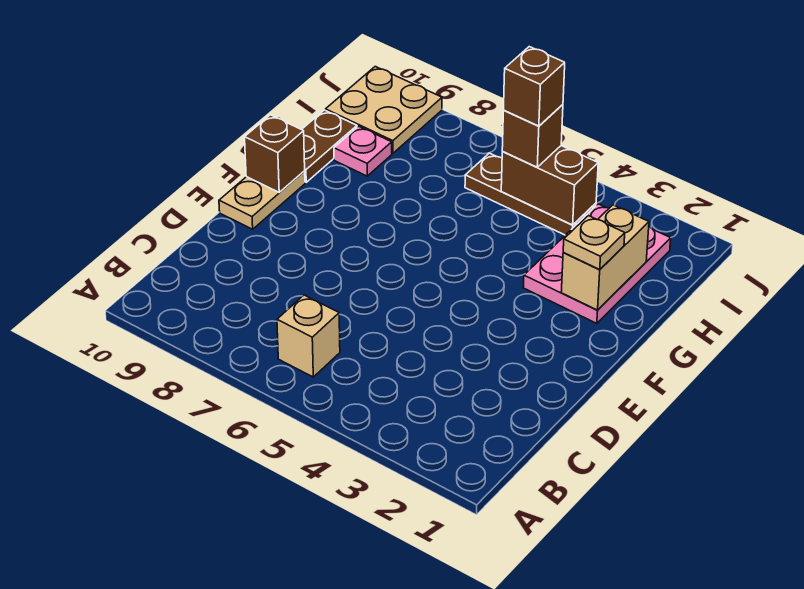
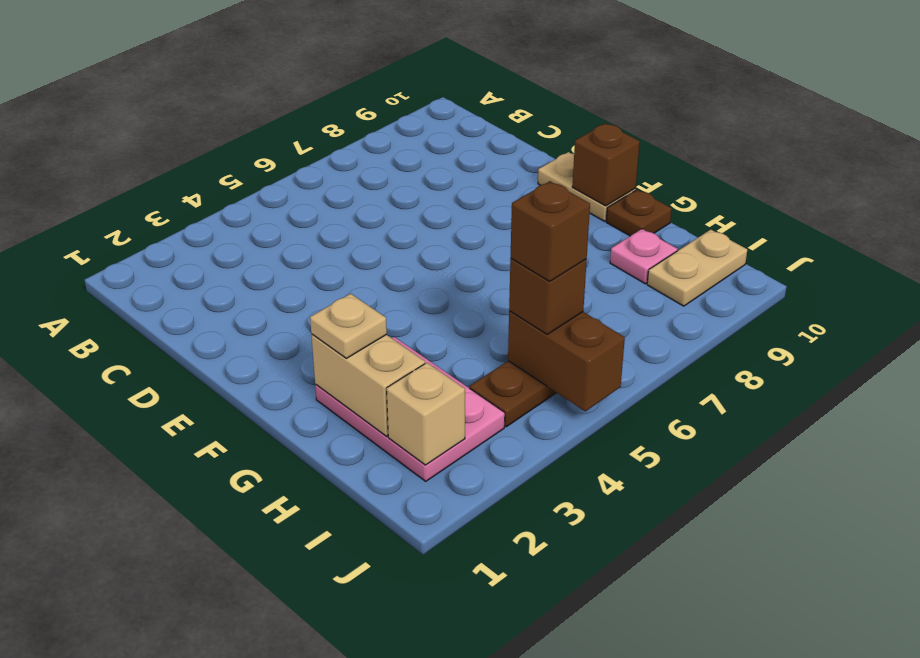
tan brick B6 level 1 -> tan brick I2 level 2
brown plate G10:H10 level 1 -> brown plate G10 level 1
brown brick I4:I5 level 2 -> brown brick I5:J5 level 2
tan plate I9:J10 level 1 -> tan plate I9:I10 level 1

